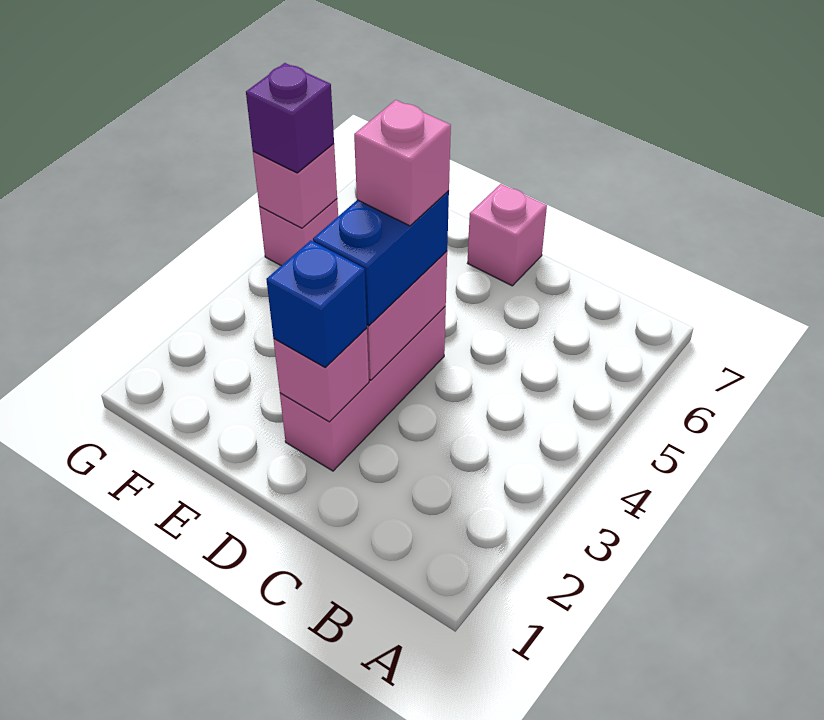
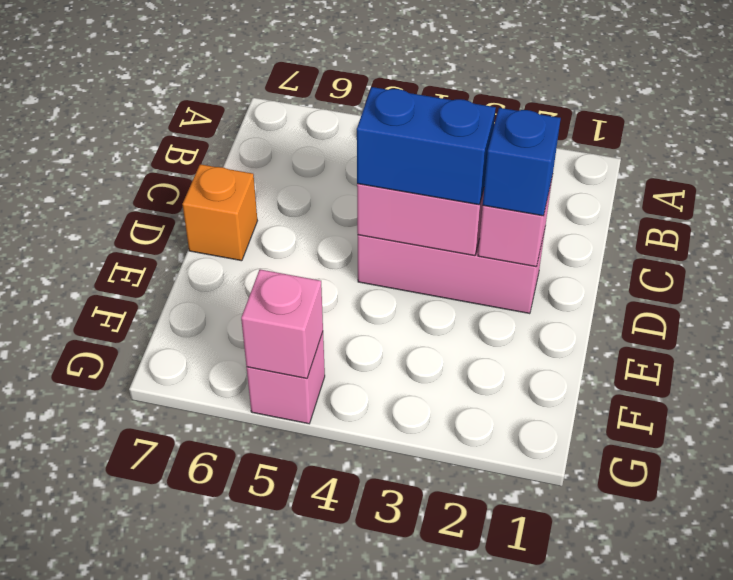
pink brick D4 level 4 -> none
pink brick D7 level 1 -> orange brick D7 level 1
purple brick G5 level 3 -> none

